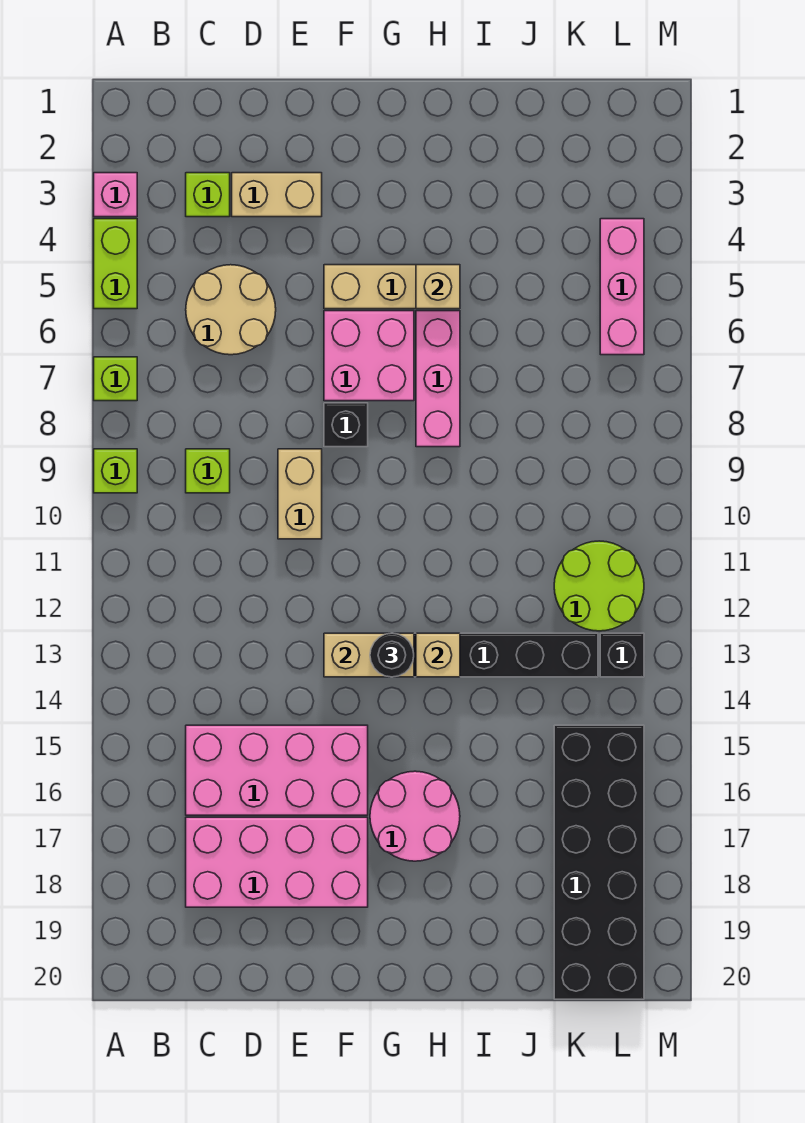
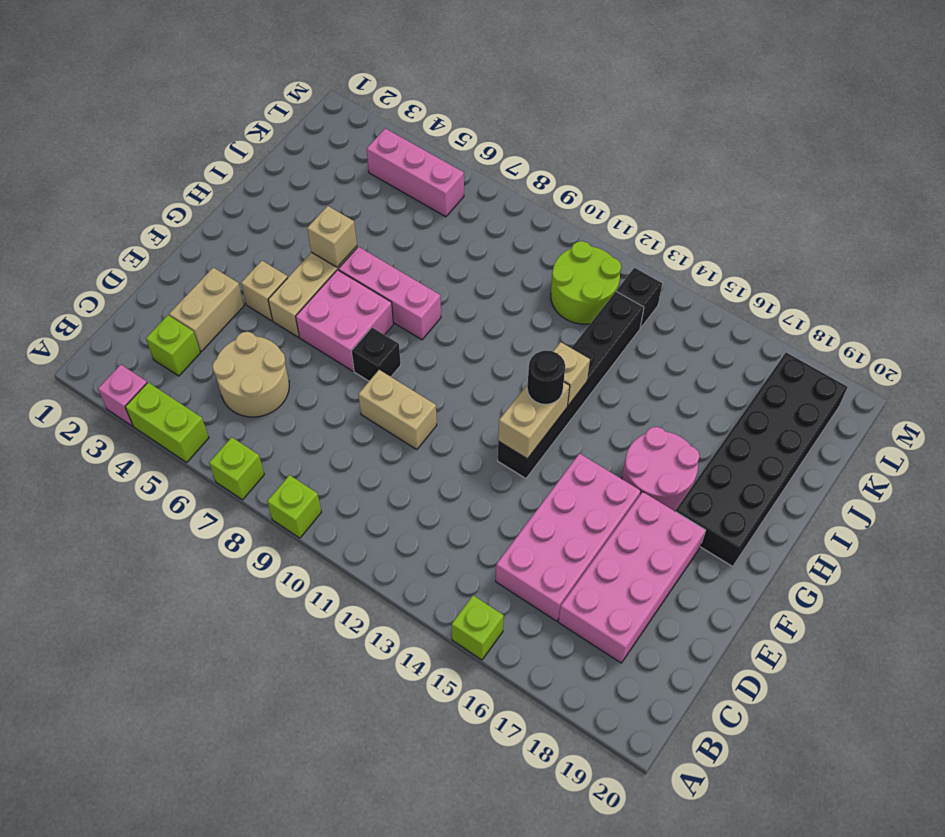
lime brick C9 level 1 -> lime brick A15 level 1
none -> tan brick F4 level 1
black brick K15:L20 level 1 -> black brick G18:L19 level 1

